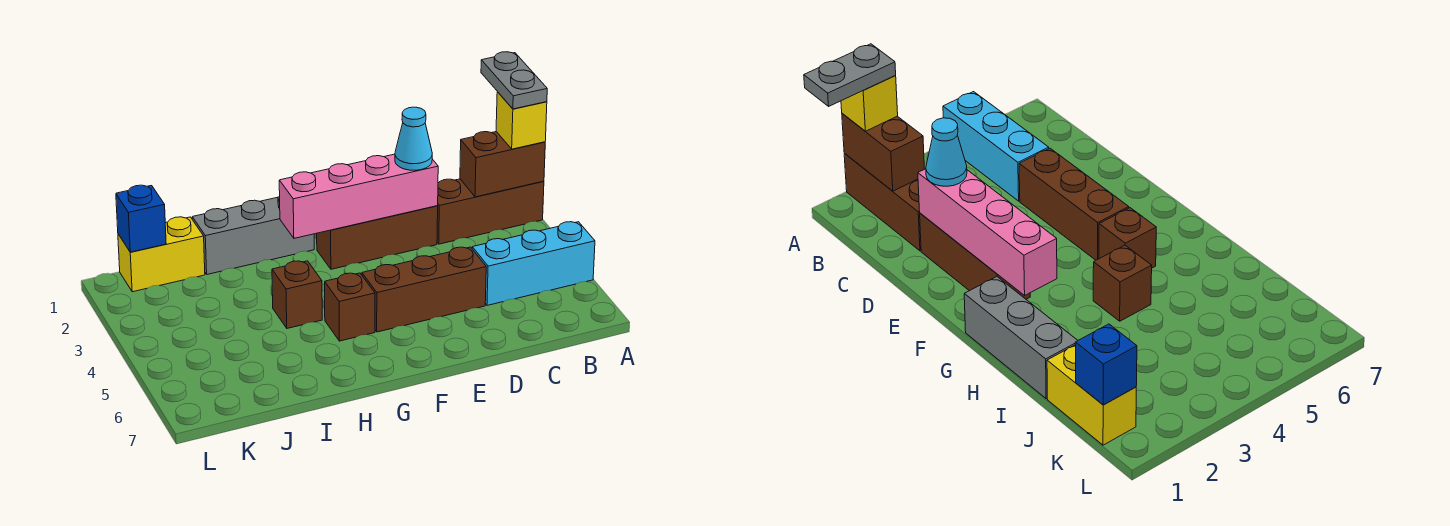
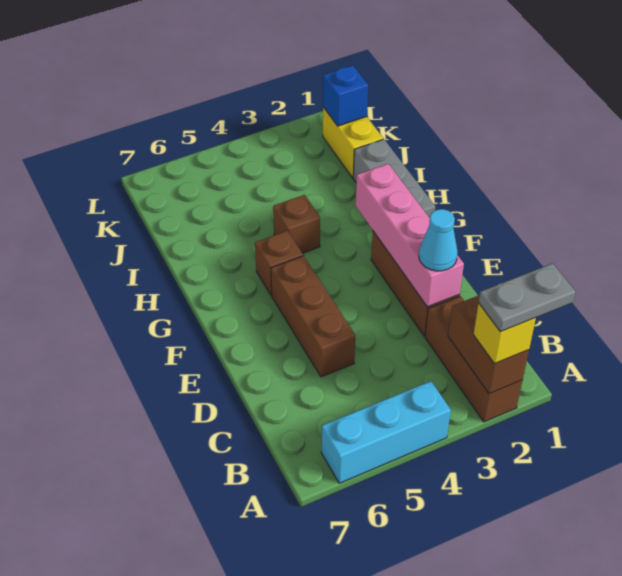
cyan brick A5:C5 level 1 -> cyan brick A4:A6 level 1

